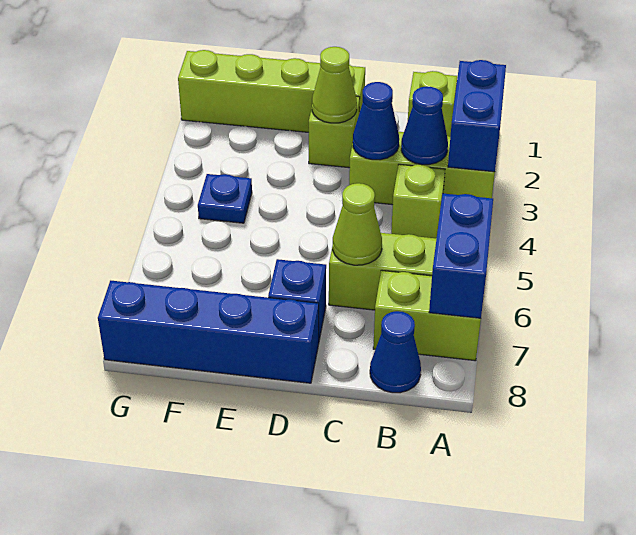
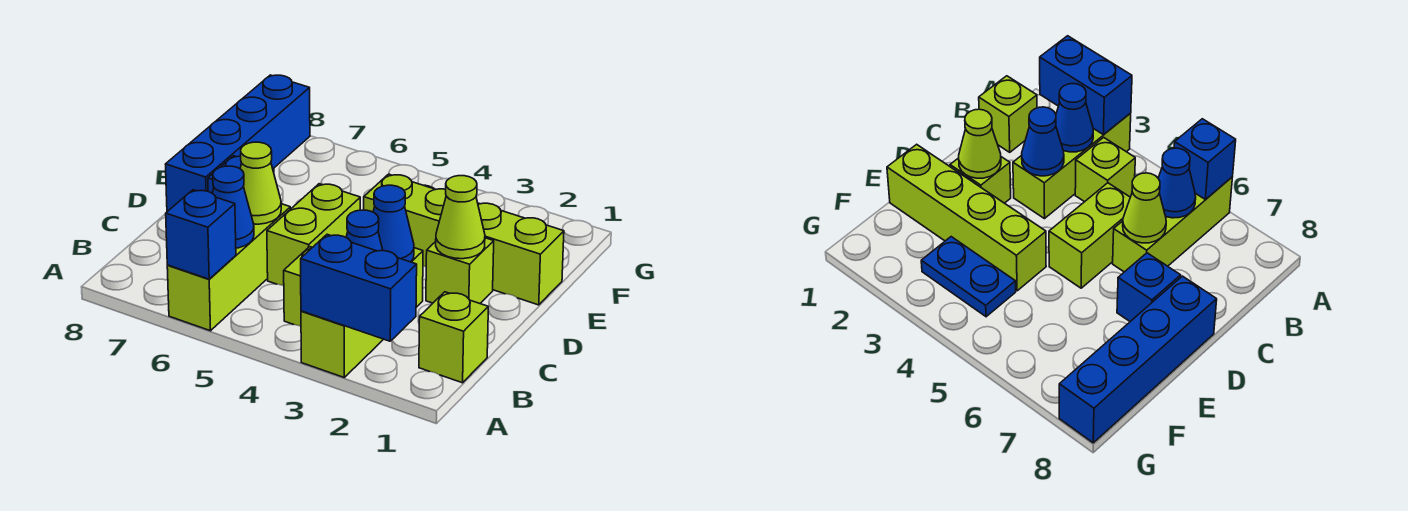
blue brick A6:A7 level 2 -> blue brick A6 level 2
lime brick A7:B7 level 1 -> lime brick C5:D5 level 1
blue cone B8 level 1 -> blue cone B6 level 2
lime brick D1:G1 level 1 -> lime brick E1:E4 level 1
blue plate F4 level 1 -> blue plate F3:F4 level 1

